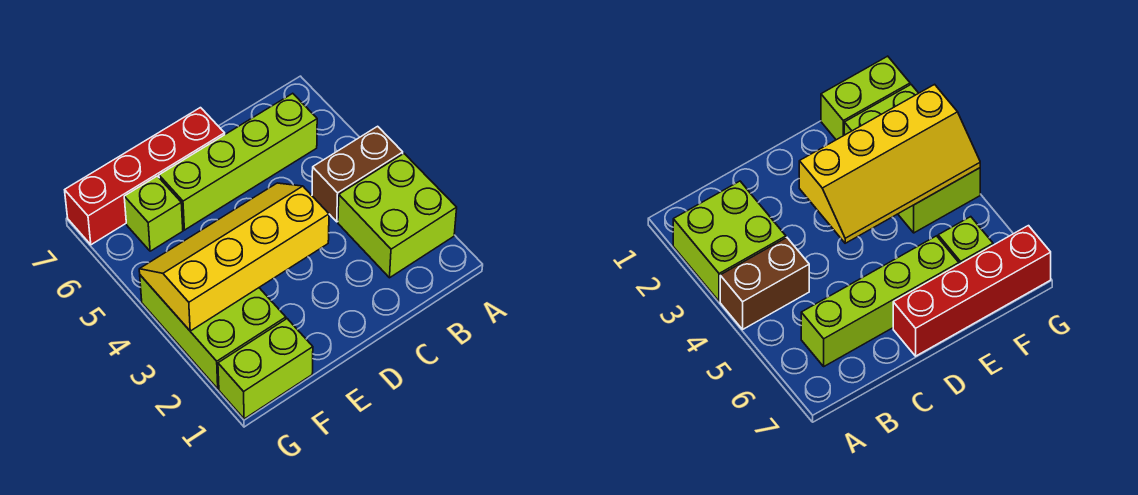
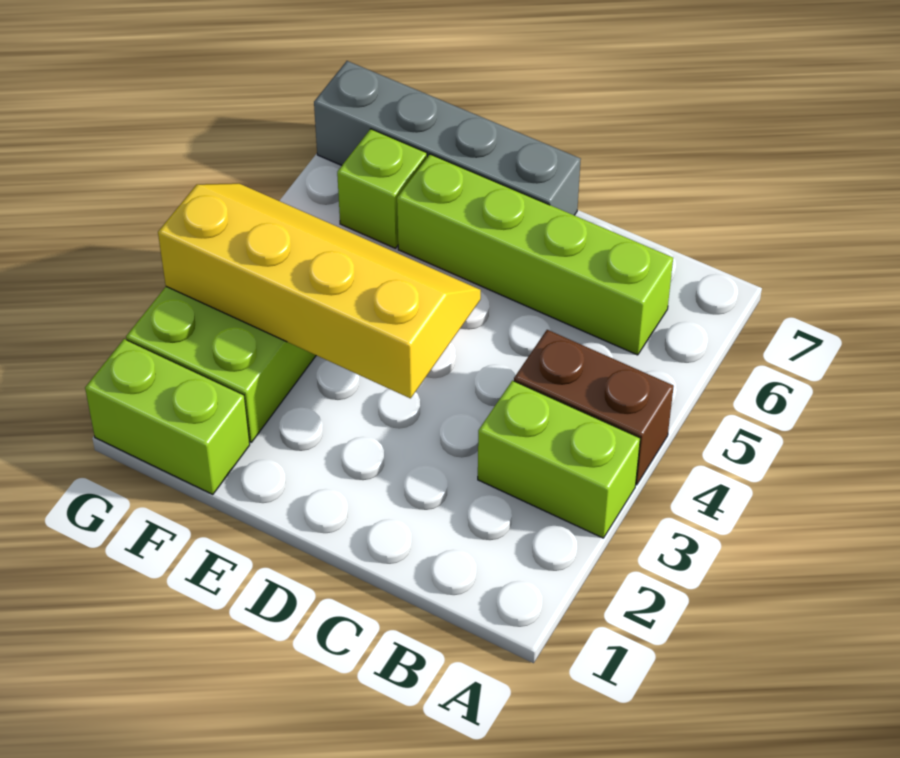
lime brick A2:B3 level 1 -> lime brick A3:B3 level 1
red brick D7:G7 level 1 -> grey brick D7:G7 level 1

